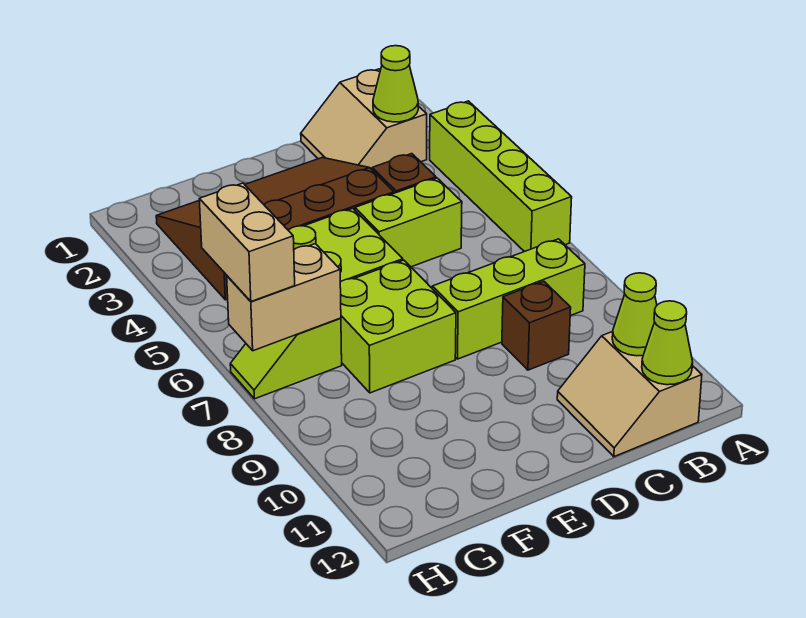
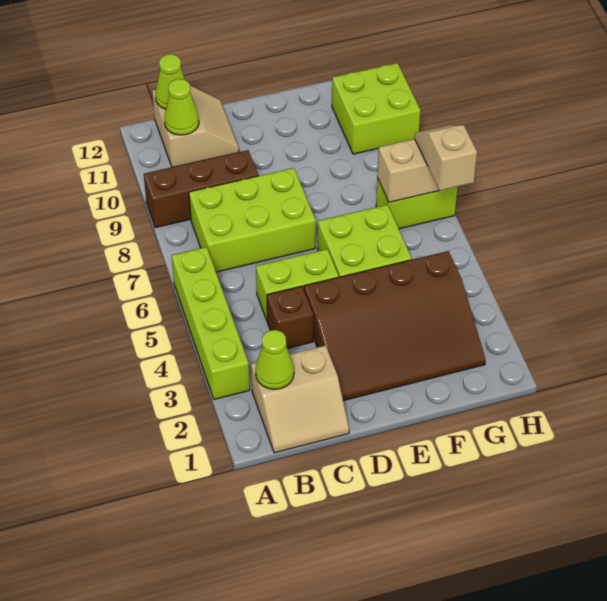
tan slope B1:C2 level 1 top B -> tan slope B1:C2 level 1 top 2
lime brick B8:D8 level 1 -> lime brick B7:D8 level 1
brown brick C9 level 1 -> brown brick A9:C9 level 1
lime brick E7:F8 level 1 -> lime brick G10:H11 level 1
lime slope G7:H7 level 1 top G -> lime brick G7:H7 level 1
tan brick H6:H7 level 3 -> tan slope H6:H7 level 3 top 6

